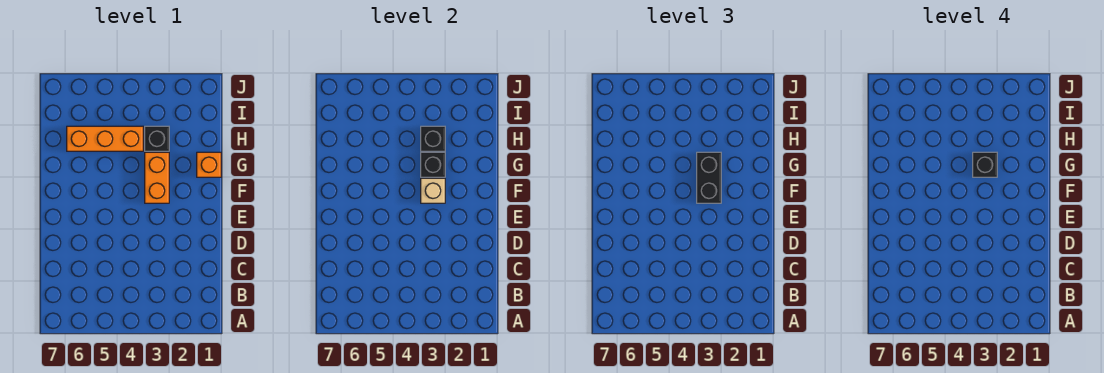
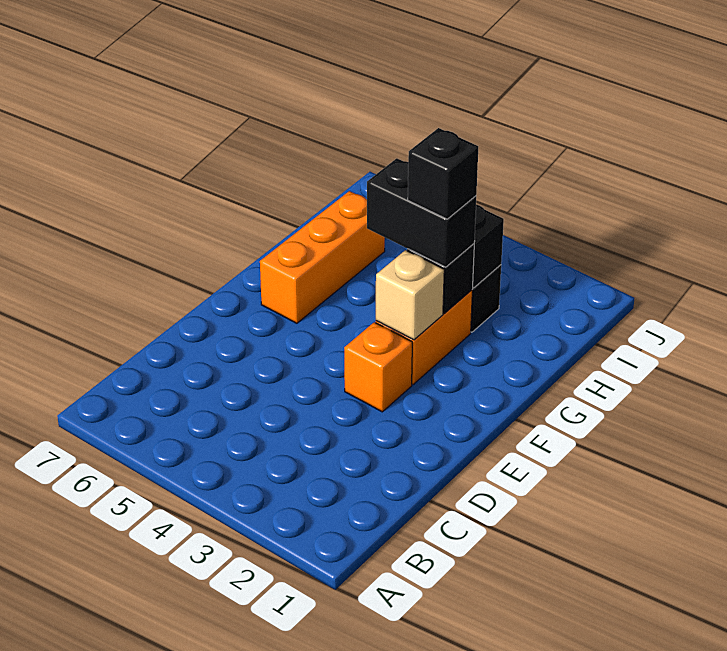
black brick F3:G3 level 3 -> black brick G3:G4 level 3
orange brick G1 level 1 -> orange brick E3 level 1
orange brick H4:H6 level 1 -> orange brick F6:H6 level 1

